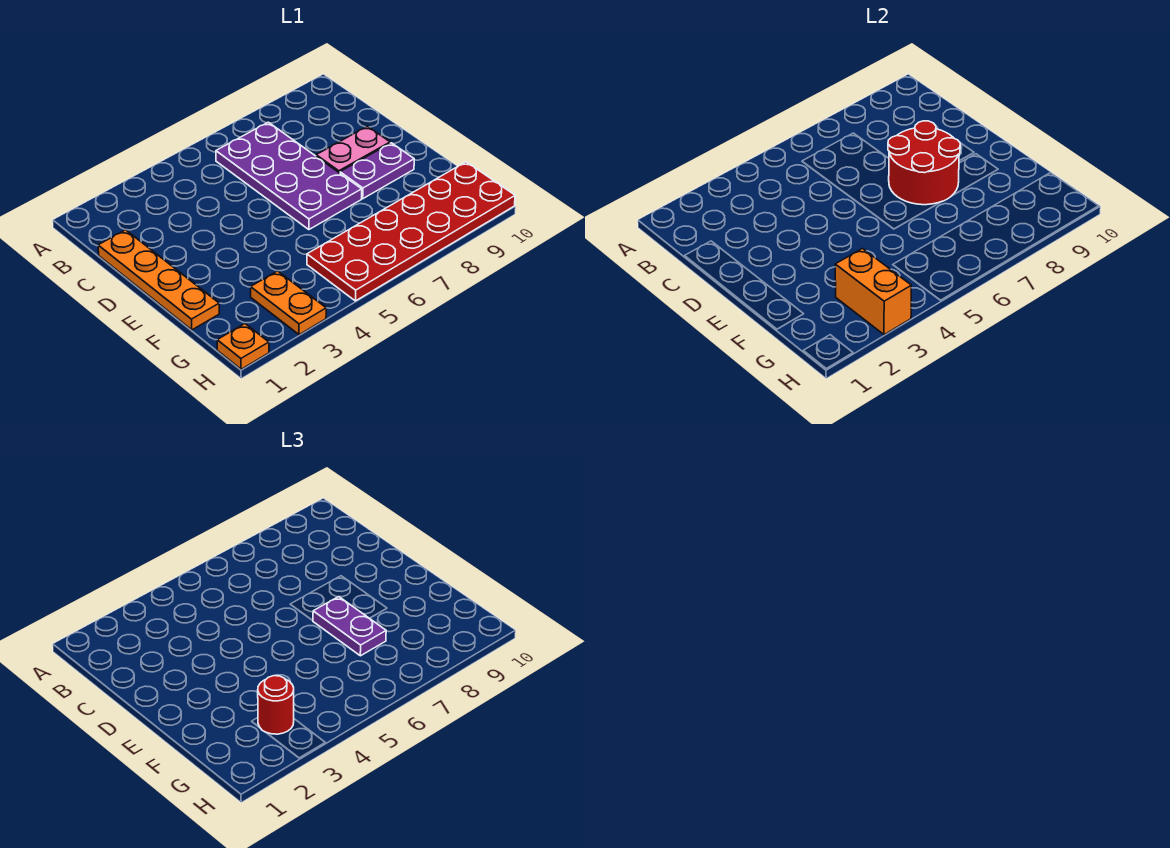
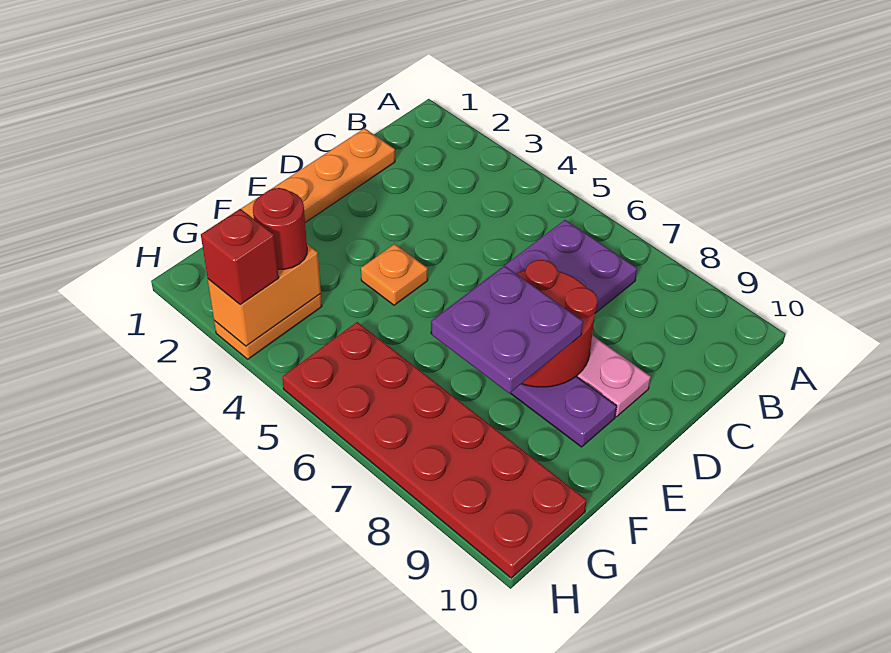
purple plate E7:F7 level 3 -> purple plate E7:F8 level 3
orange plate H1 level 1 -> orange plate E4 level 1
none -> red brick H3 level 3

